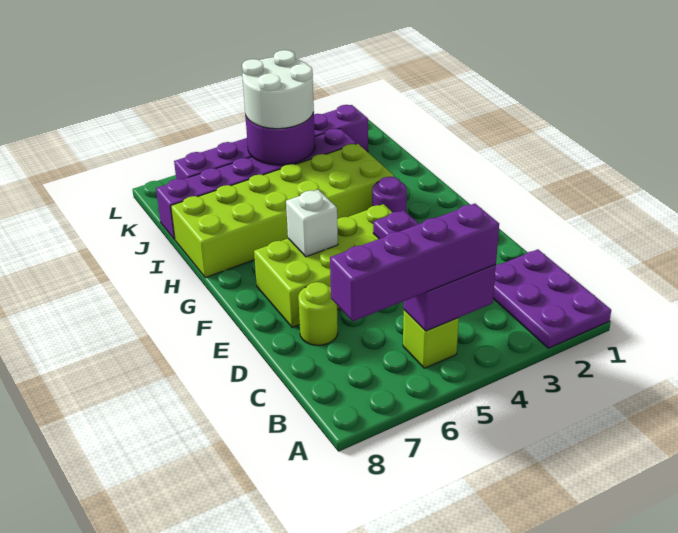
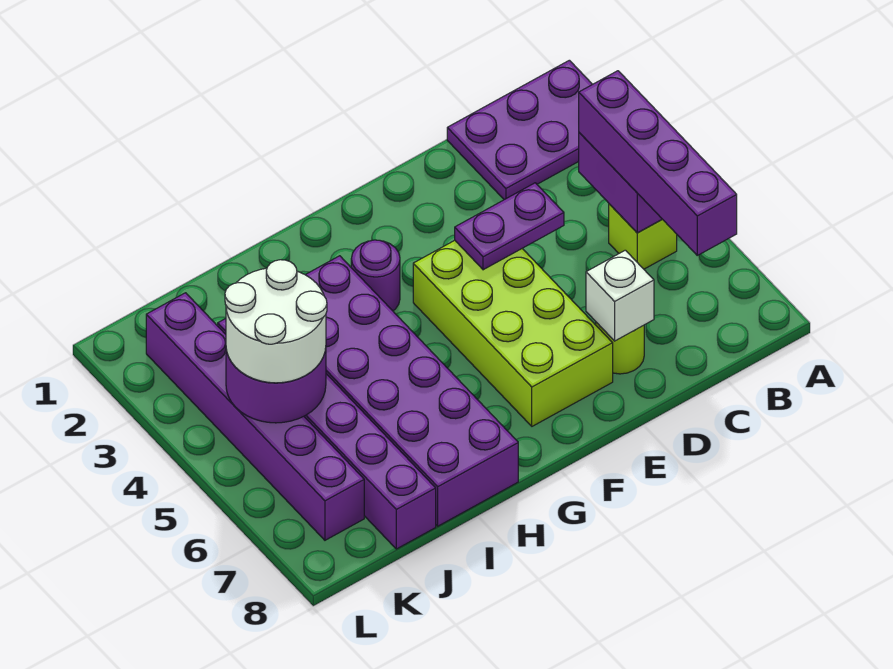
white brick F6 level 2 -> white brick D7 level 2
lime brick H3:I8 level 1 -> purple brick H3:I8 level 1

